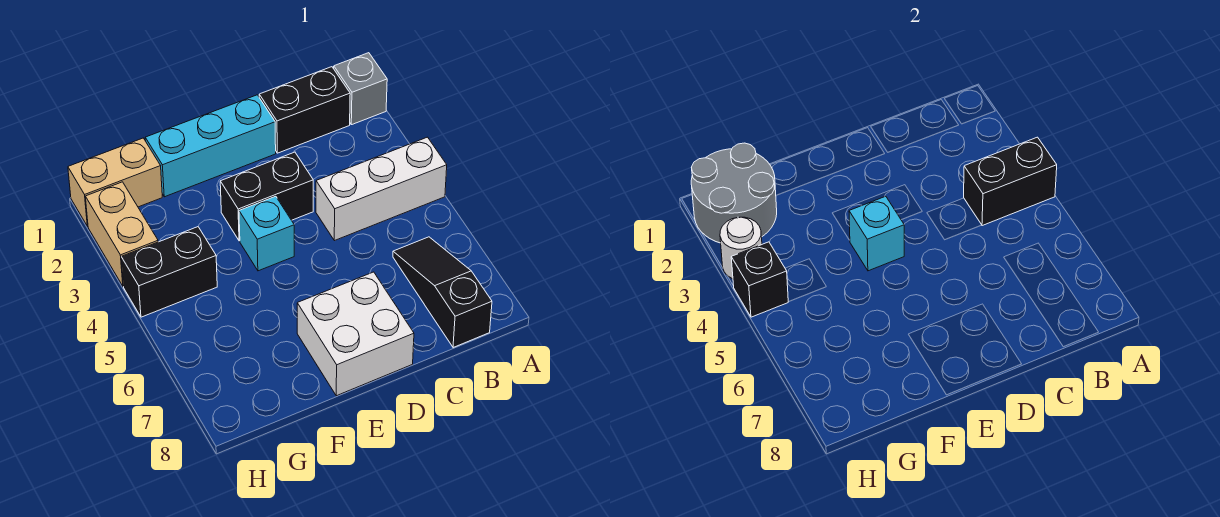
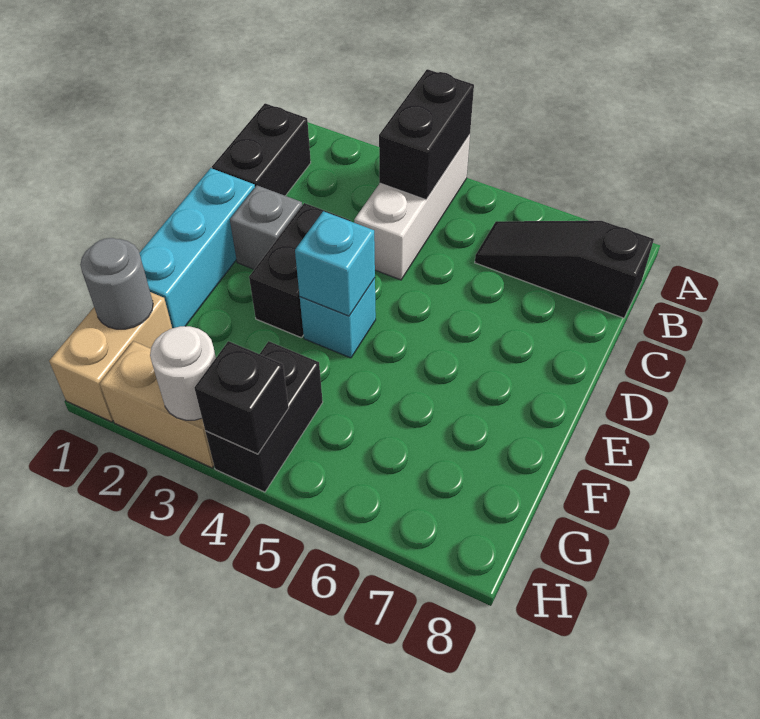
grey brick A1 level 1 -> grey brick D2 level 1
white brick D7:E8 level 1 -> none
grey round brick G1:H2 level 2 -> grey round brick G1 level 2

